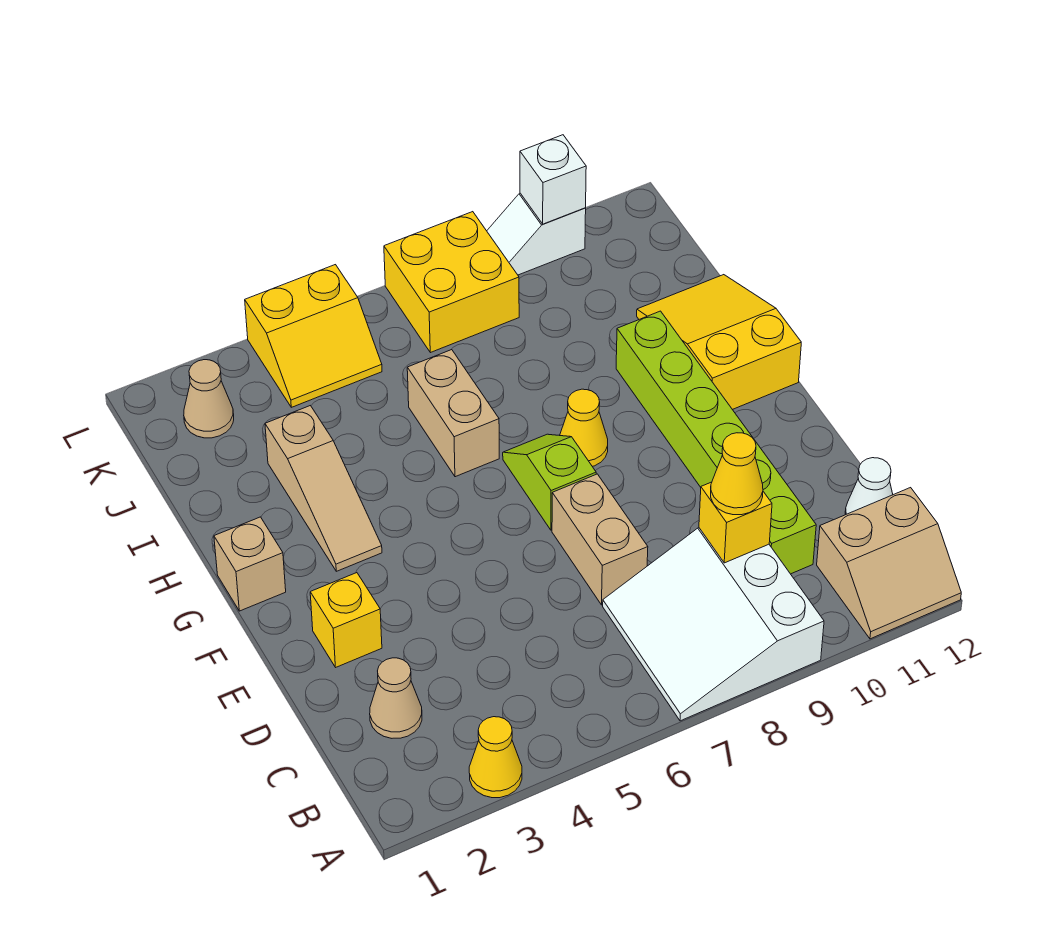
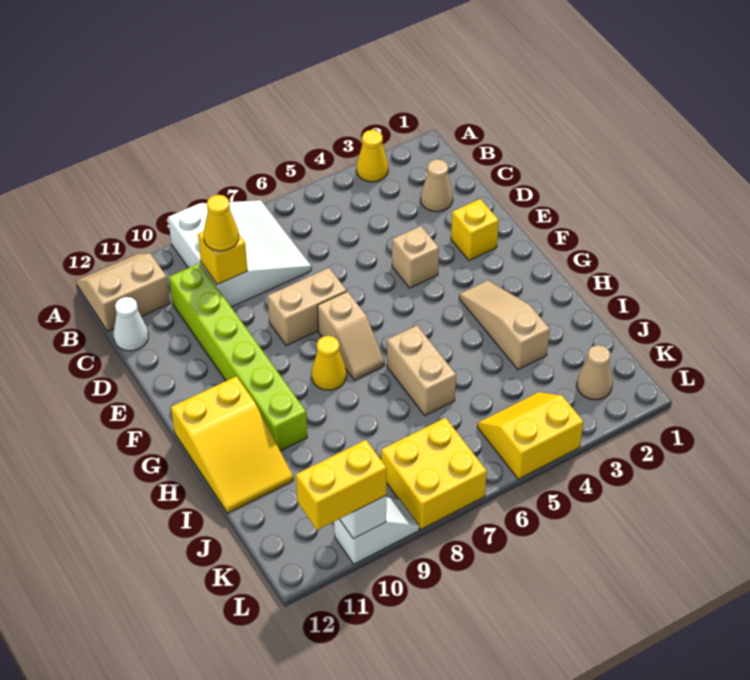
tan brick D7:E7 level 1 -> tan brick E7:E8 level 1
lime slope F7:G7 level 1 top F -> tan slope F7:G7 level 1 top F
tan brick G1 level 1 -> tan brick E4 level 1
none -> yellow brick L10:L11 level 3

